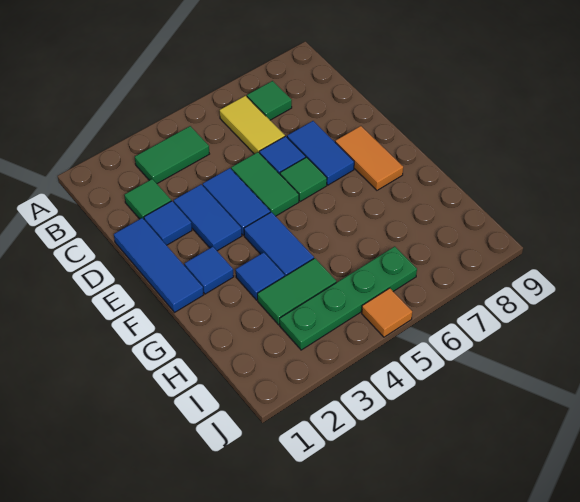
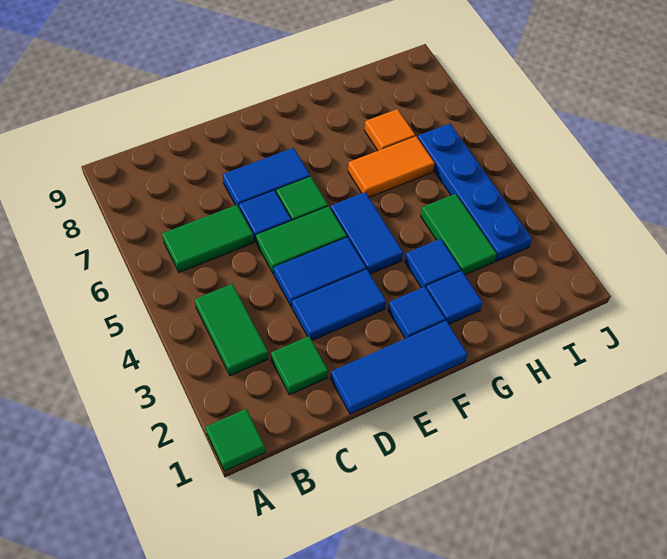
yellow tile B6:C6 level 1 -> green tile B6:C6 level 1
green tile B7 level 1 -> green tile A1 level 1
blue tile D2 level 1 -> blue tile G2 level 1
orange tile E8:F8 level 1 -> orange tile G6:H6 level 1
blue tile F4:G4 level 1 -> blue tile F4:F5 level 1
green plate I3:I6 level 1 -> blue plate I3:I6 level 1
orange tile J5 level 1 -> orange tile H7 level 1

